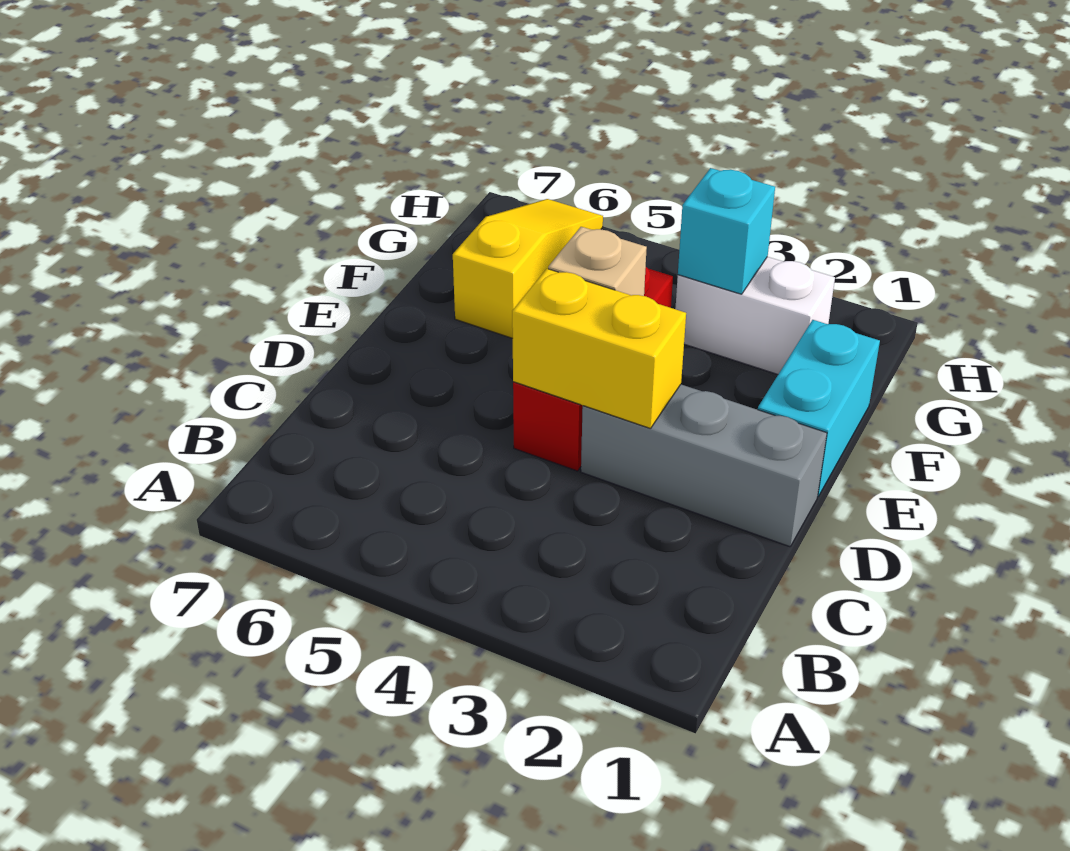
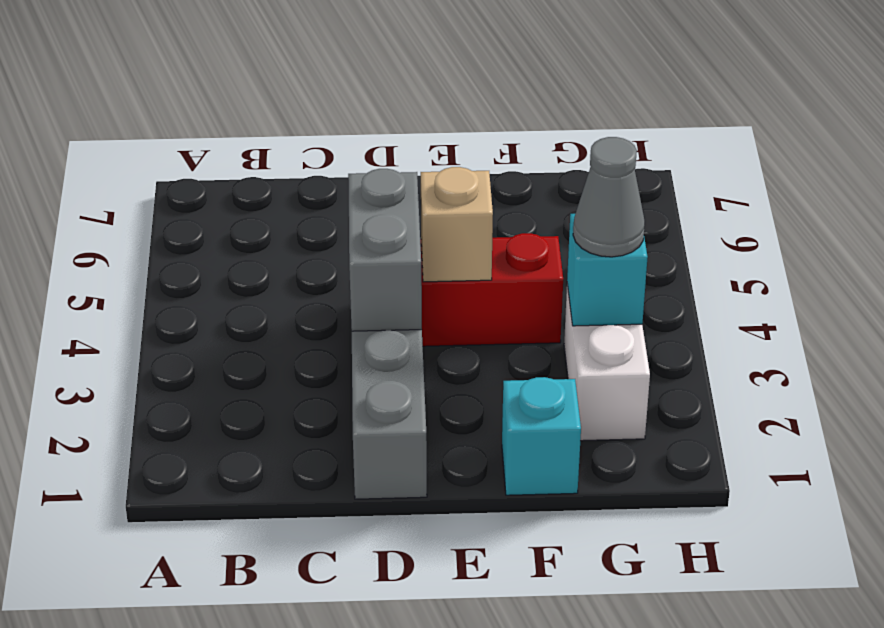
yellow brick D3:D4 level 2 -> grey brick D3:D4 level 2
cyan brick E1:F1 level 1 -> cyan brick F1 level 1
yellow slope F6:H6 level 1 top F -> none
none -> grey cone G3 level 3

